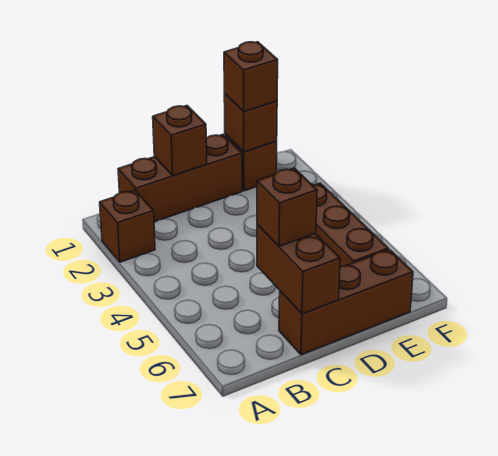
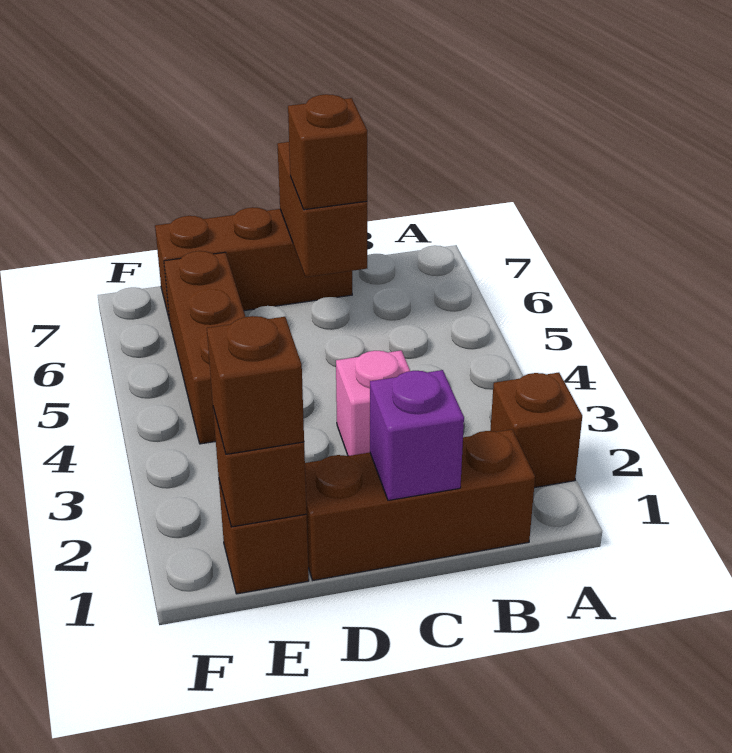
brown brick C1 level 2 -> purple brick C1 level 2
none -> pink brick C3 level 1

